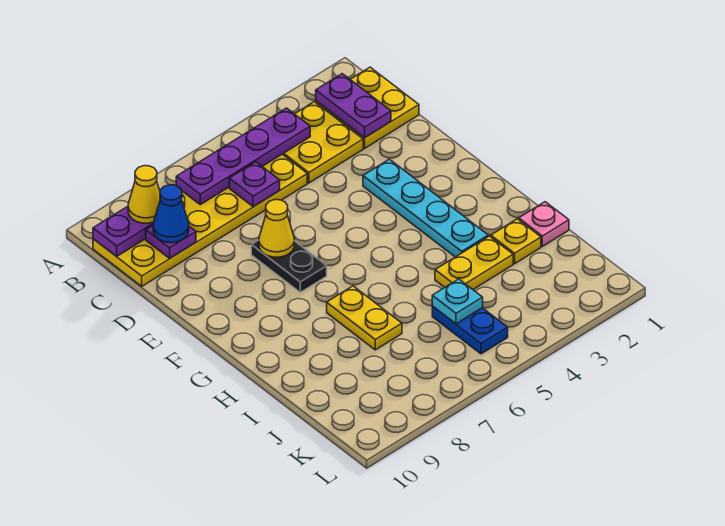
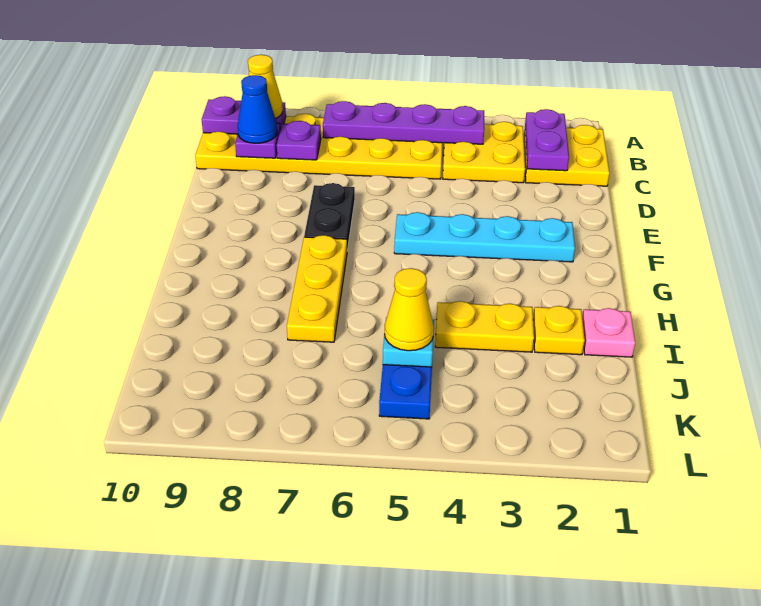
purple plate C6 level 2 -> purple plate C8 level 2
cyan plate E3:H3 level 1 -> cyan plate F2:F5 level 1
yellow cone E7 level 2 -> yellow cone J5 level 3
yellow plate H7:I7 level 1 -> yellow plate G7:I7 level 1

